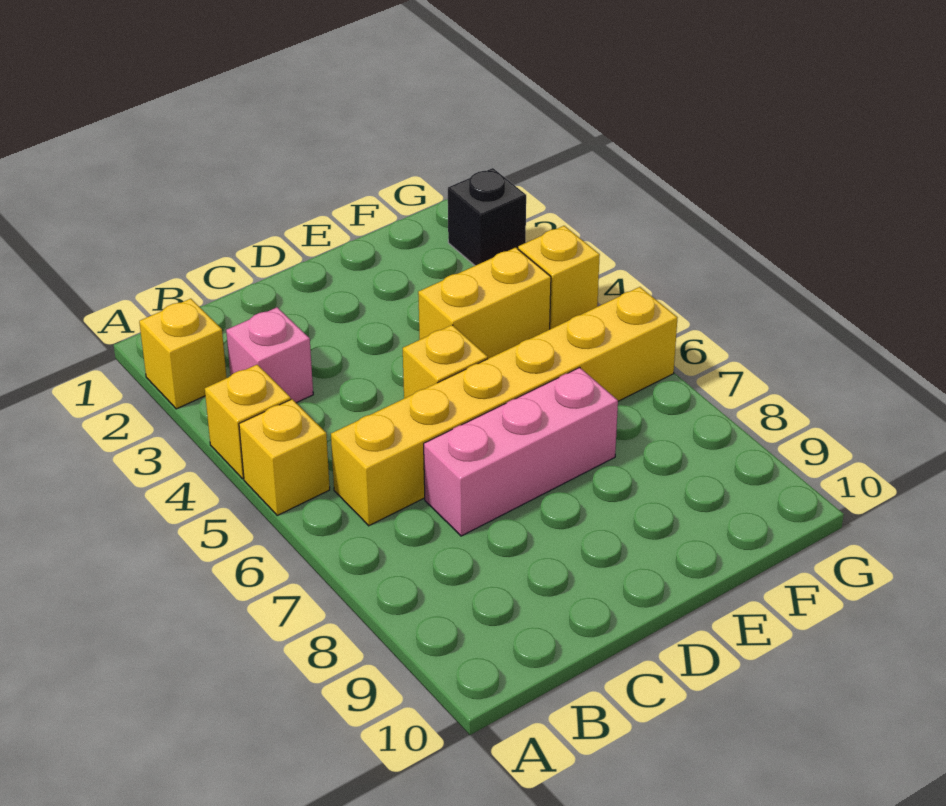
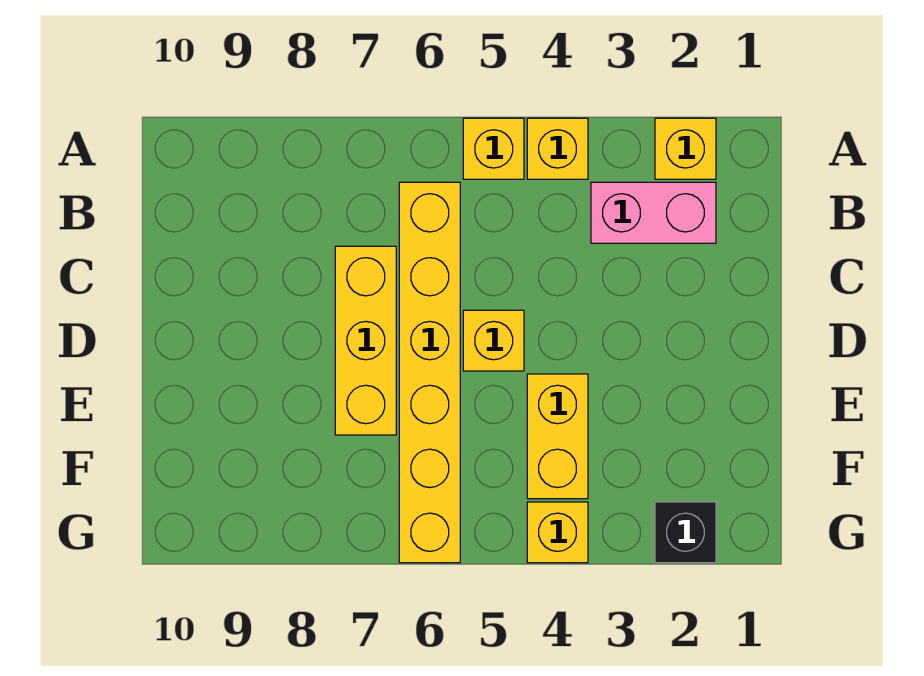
pink brick B3 level 1 -> pink brick B2:B3 level 1
pink brick C7:E7 level 1 -> yellow brick C7:E7 level 1

